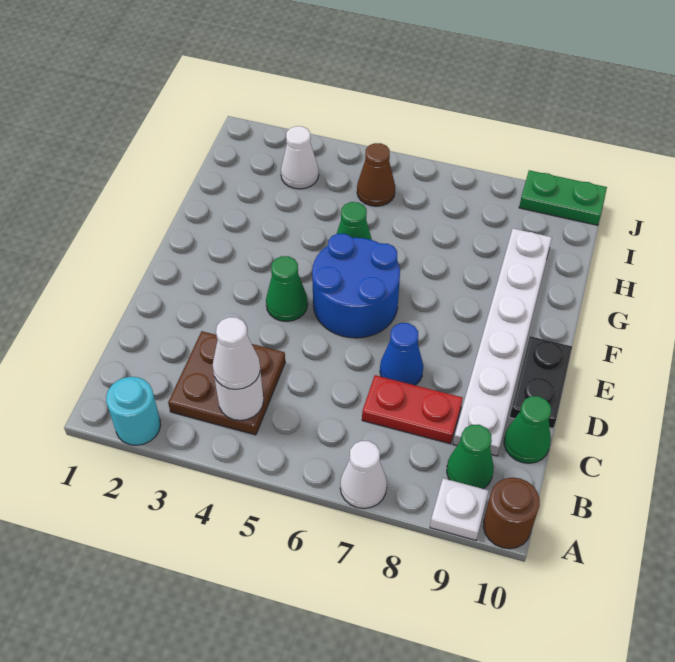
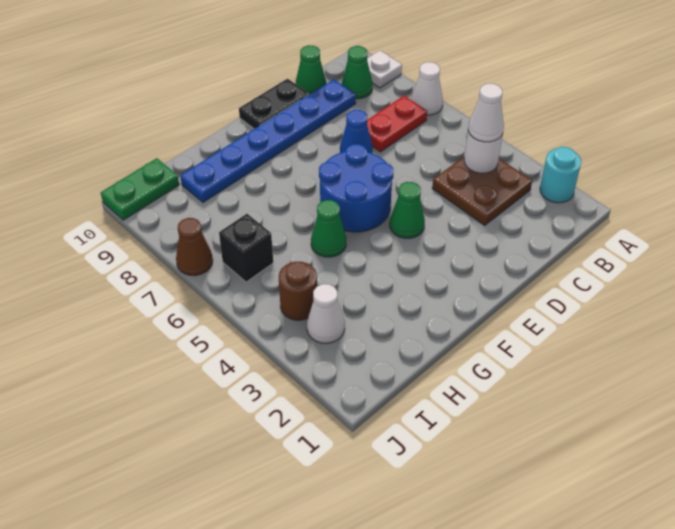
brown round brick A10 level 1 -> brown round brick I4 level 1
red plate C7:C8 level 1 -> red plate B7:C7 level 1
white plate C9:H9 level 1 -> blue plate C9:H9 level 1
brown cone I5 level 1 -> brown cone J7 level 1
none -> black brick I6 level 1
green plate J9:J10 level 1 -> green plate I10:J10 level 1

